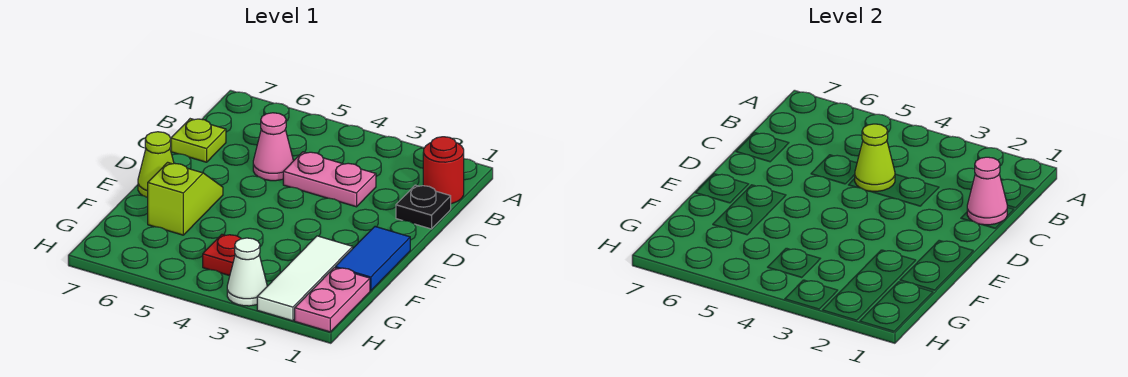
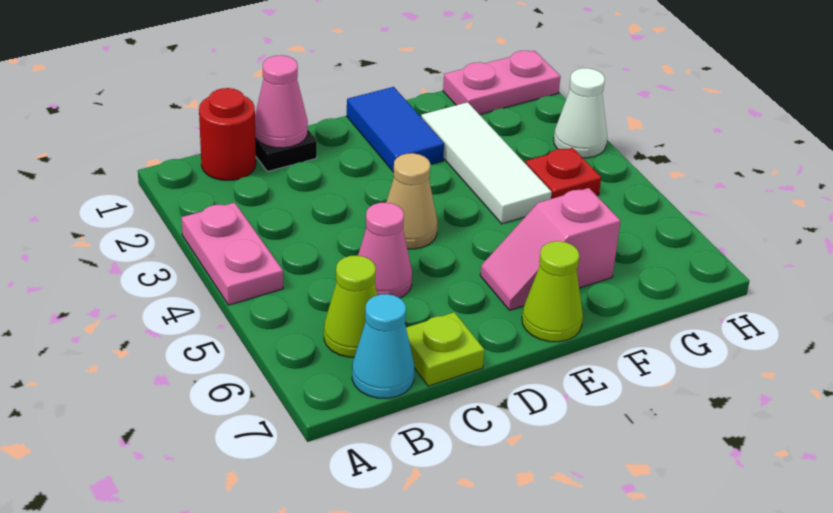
none -> cyan cone B7 level 1
pink plate C3:C4 level 1 -> pink plate A3:A4 level 1
lime cone C4 level 2 -> lime cone B6 level 1
none -> tan cone D4 level 1
blue tile E1:F1 level 1 -> blue tile E1:E2 level 1
lime slope E6:F6 level 1 top F -> pink slope E6:F6 level 1 top F
white tile F2:H2 level 1 -> white tile F2:F4 level 1

